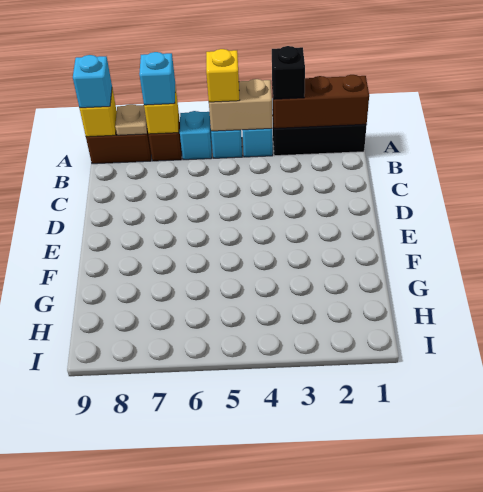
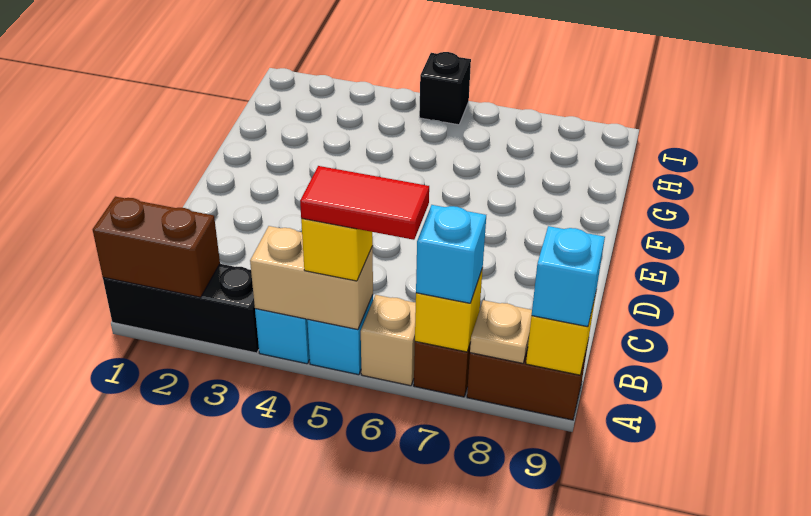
brown brick A1:A3 level 2 -> brown brick A1:A2 level 2
black brick A3 level 3 -> black brick I5 level 1
none -> red tile A5:A6 level 4
cyan brick A6 level 1 -> tan brick A6 level 1

